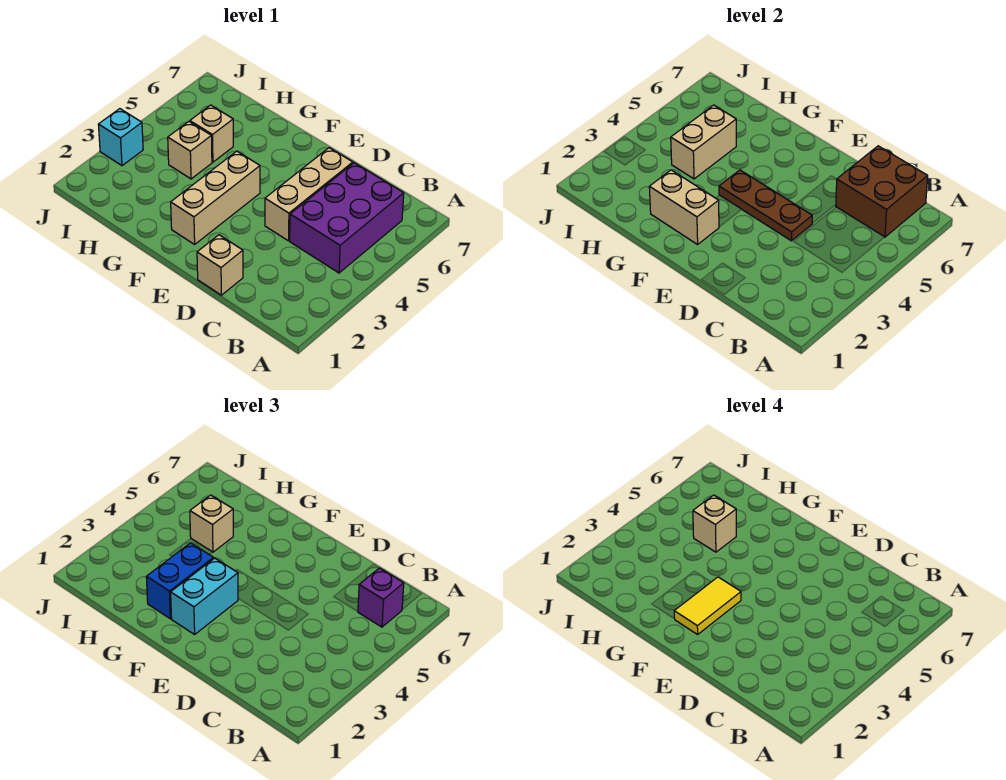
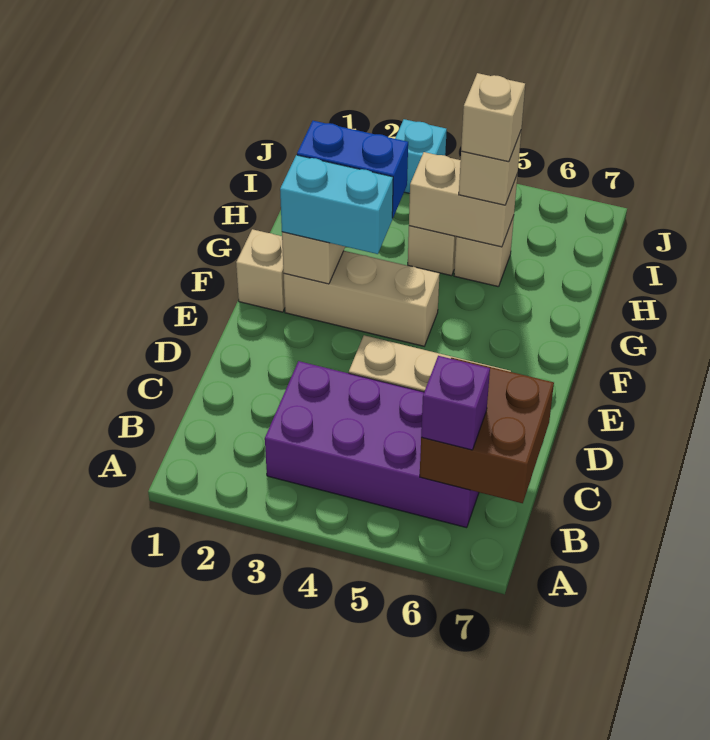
purple brick B4:C6 level 1 -> purple brick B3:C6 level 1
tan brick D1 level 1 -> tan brick F1 level 1
brown plate D4:F4 level 2 -> none
yellow tile F2:F3 level 4 -> none

